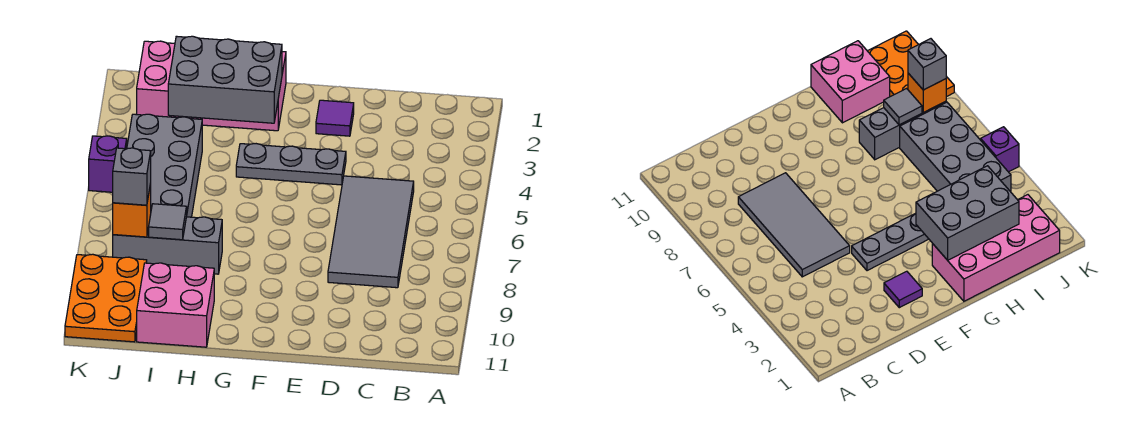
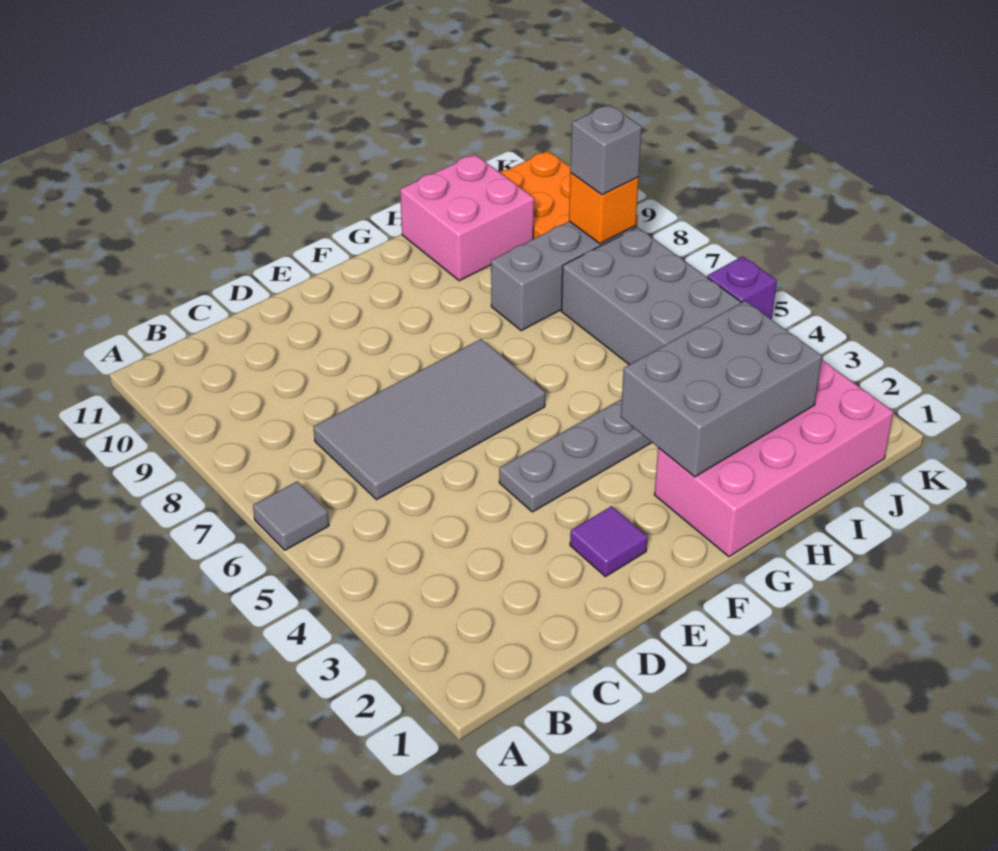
grey tile C5:D8 level 1 -> grey tile C6:F7 level 1
grey tile I8 level 2 -> grey tile A6 level 1

